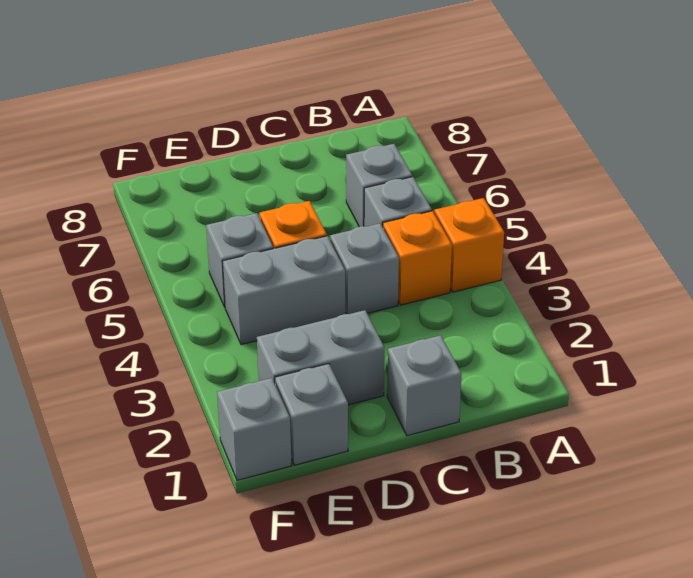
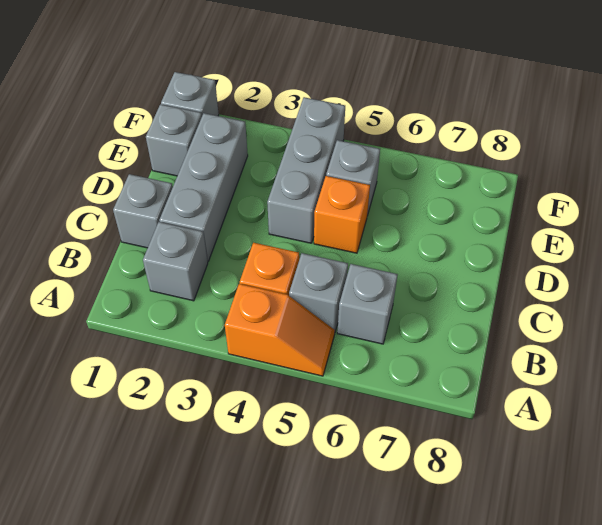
grey brick C4 level 1 -> grey brick B2 level 1
grey brick D2:E2 level 1 -> grey brick C2:E2 level 1
grey brick D4:E4 level 1 -> grey brick D4:F4 level 1

